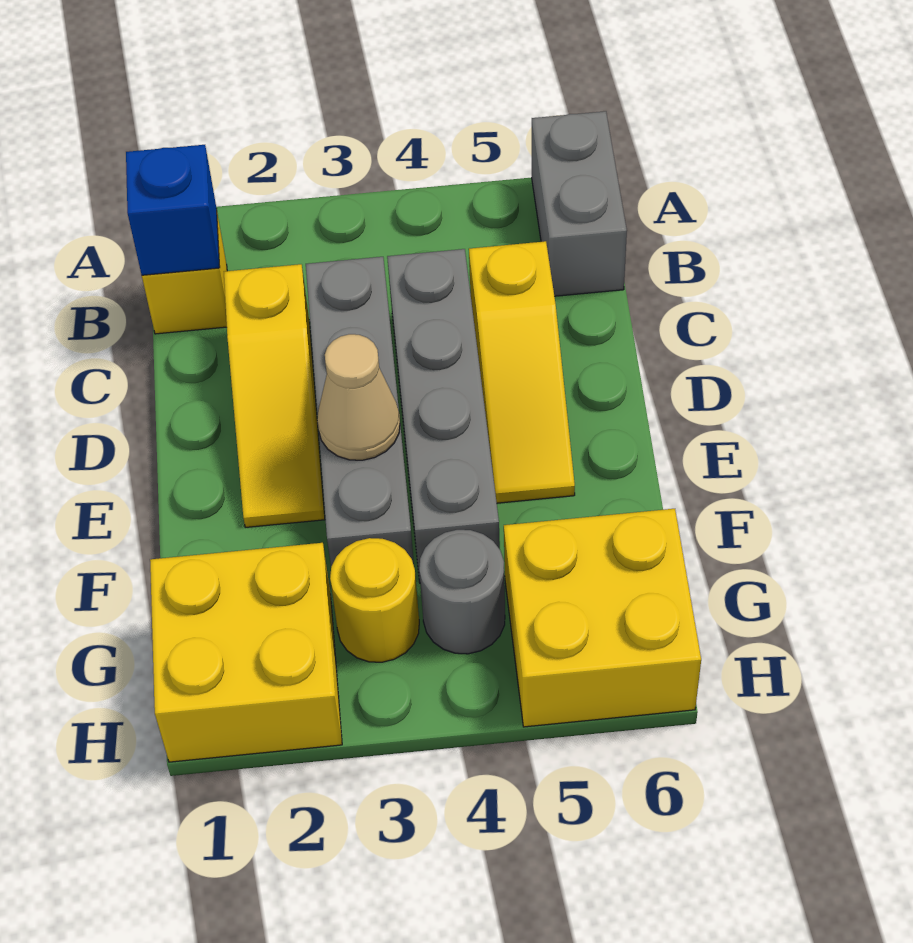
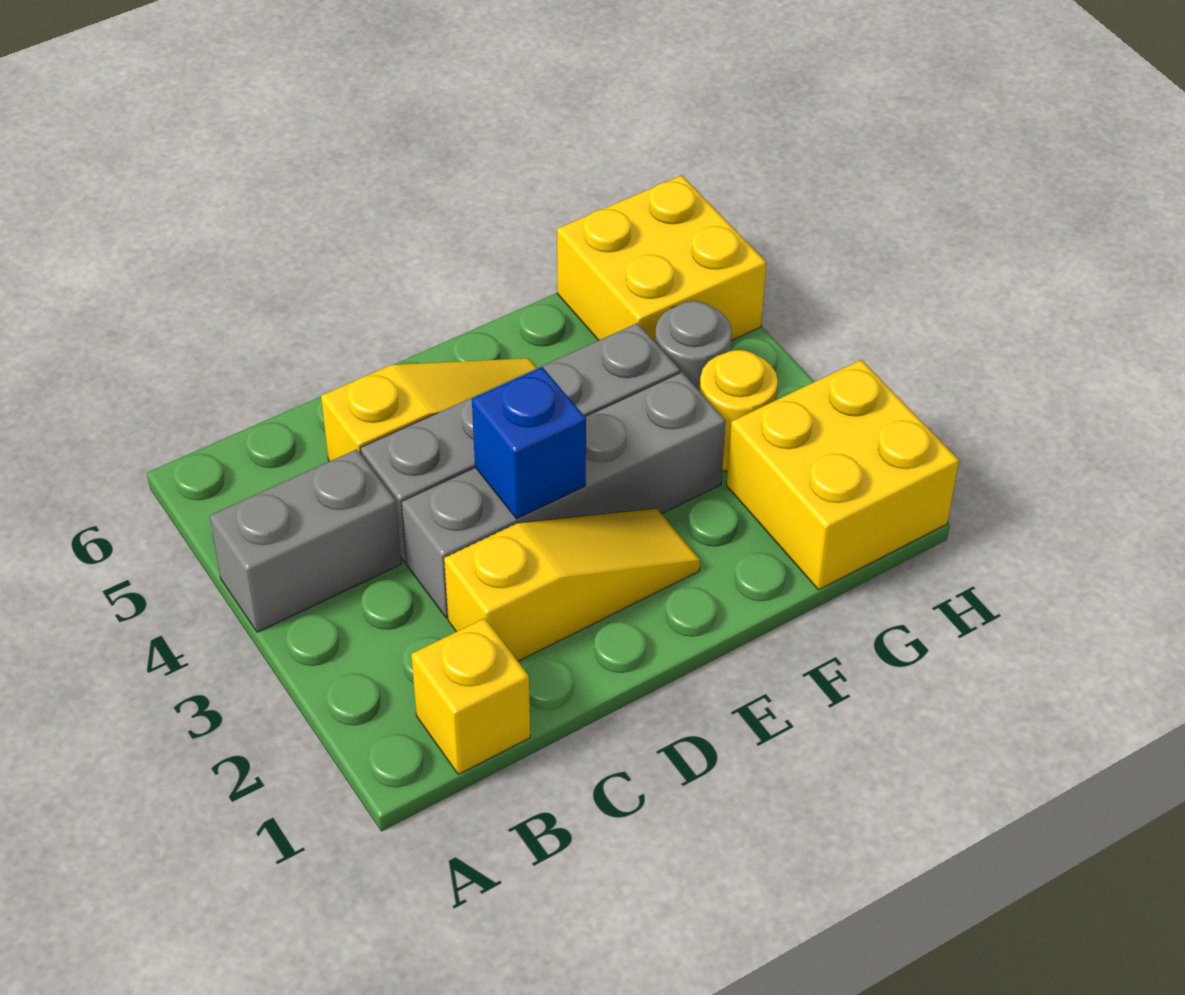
grey brick A6:B6 level 1 -> grey brick A4:B4 level 1
blue brick B1 level 2 -> blue brick D3 level 2
tan cone E3 level 2 -> none

